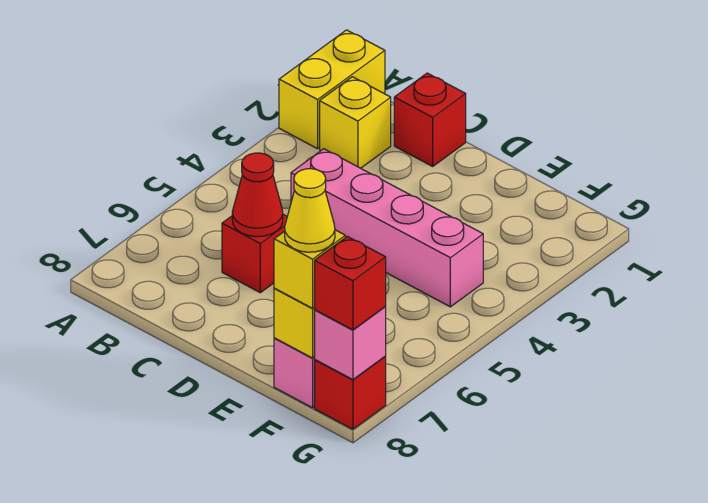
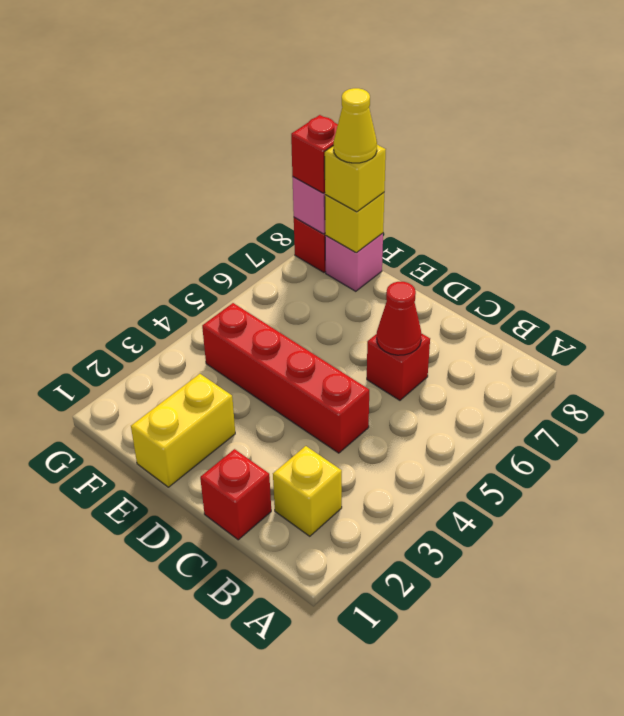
yellow brick A1:A2 level 1 -> yellow brick E1:E2 level 1
pink brick C4:F4 level 1 -> red brick C4:F4 level 1

